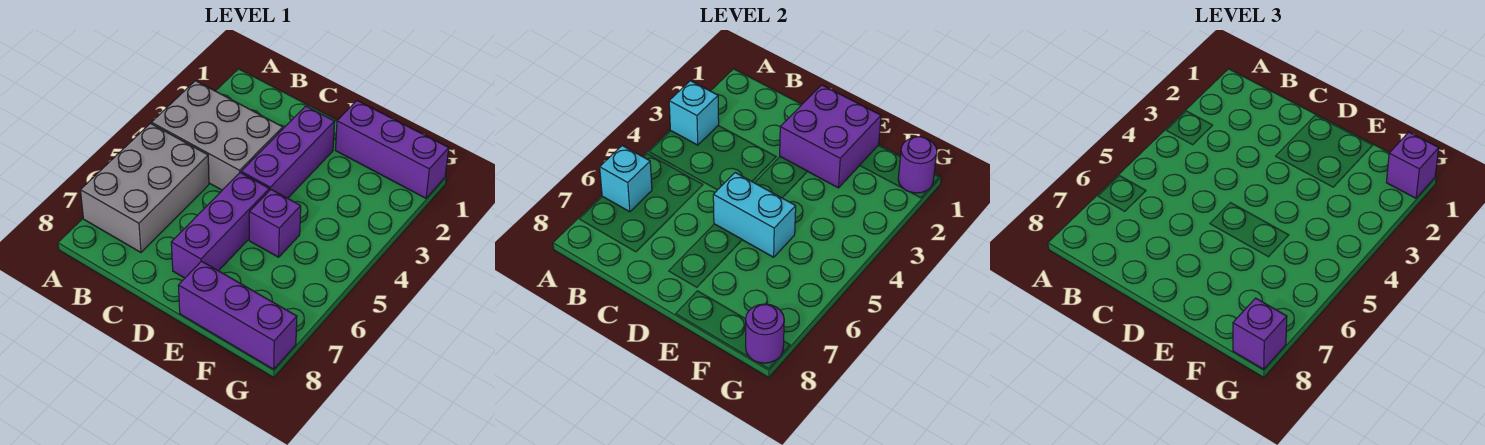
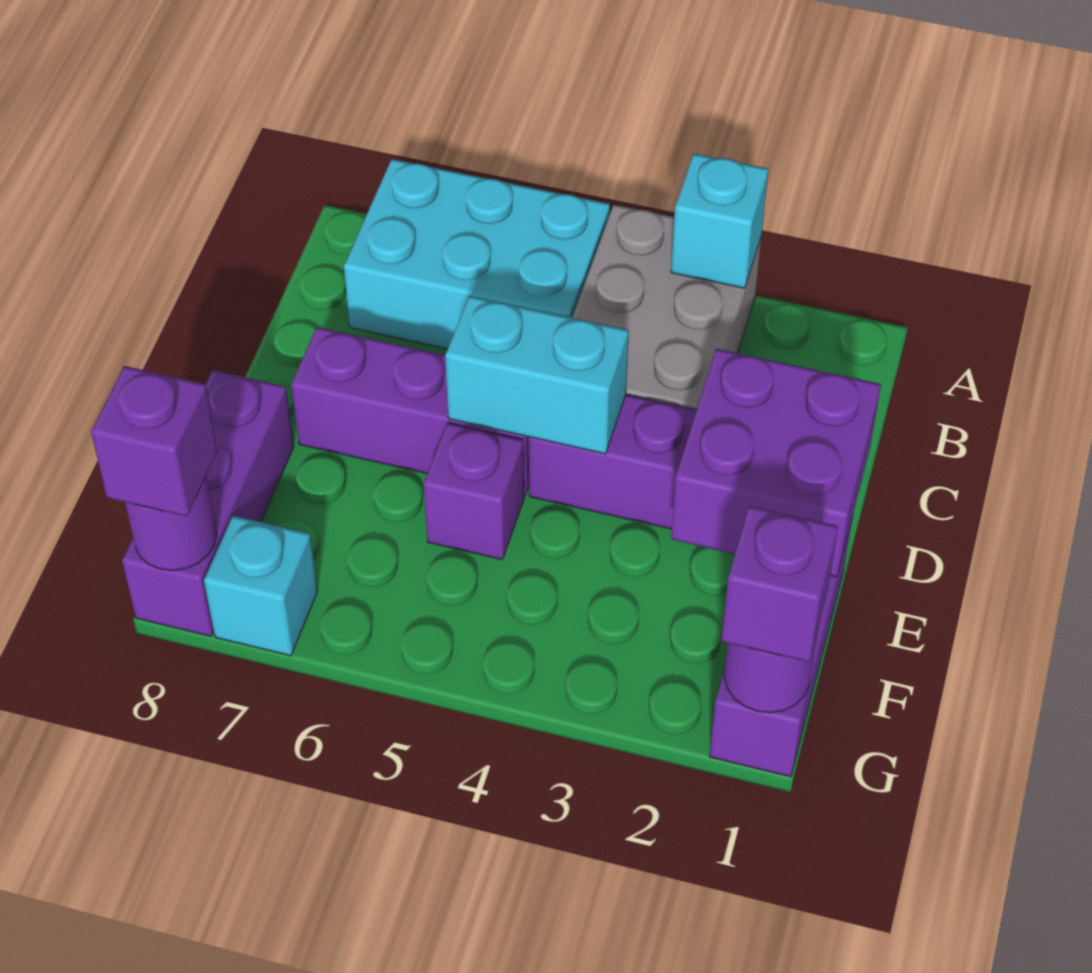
grey brick A5:B7 level 1 -> cyan brick A5:B7 level 1
cyan brick A6 level 2 -> cyan brick G7 level 1
cyan brick D5:E5 level 2 -> cyan brick D4:D5 level 2

